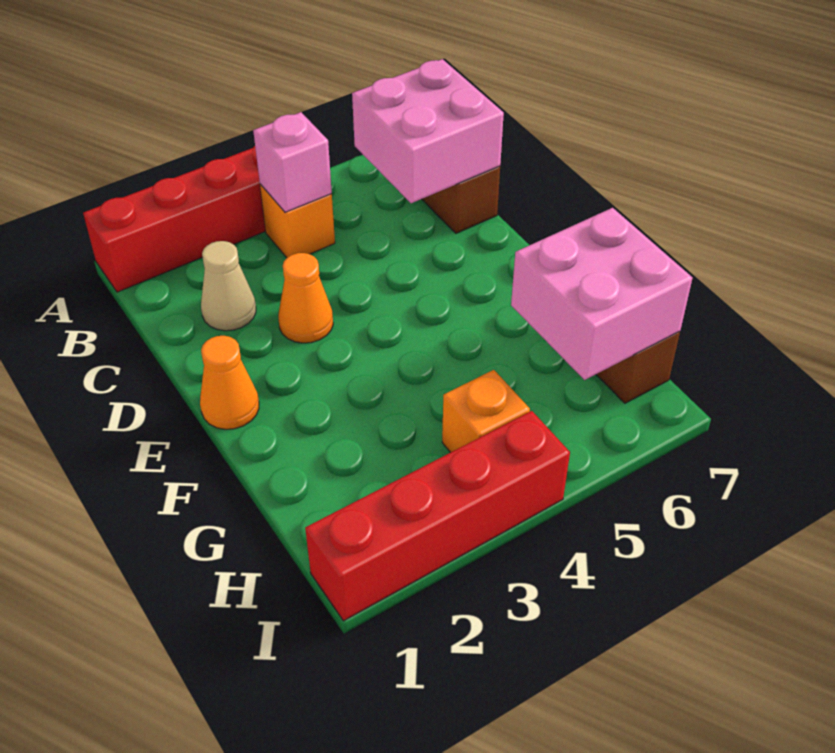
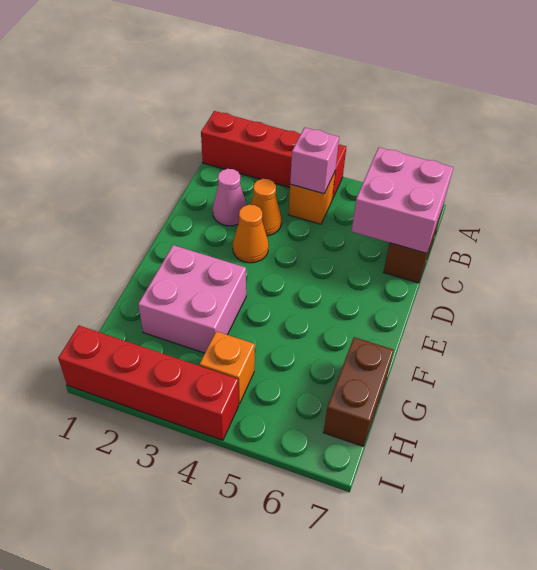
tan cone C2 level 1 -> pink cone C2 level 1
orange cone E1 level 1 -> orange cone C3 level 1
pink brick G6:H7 level 2 -> pink brick F2:G3 level 1

